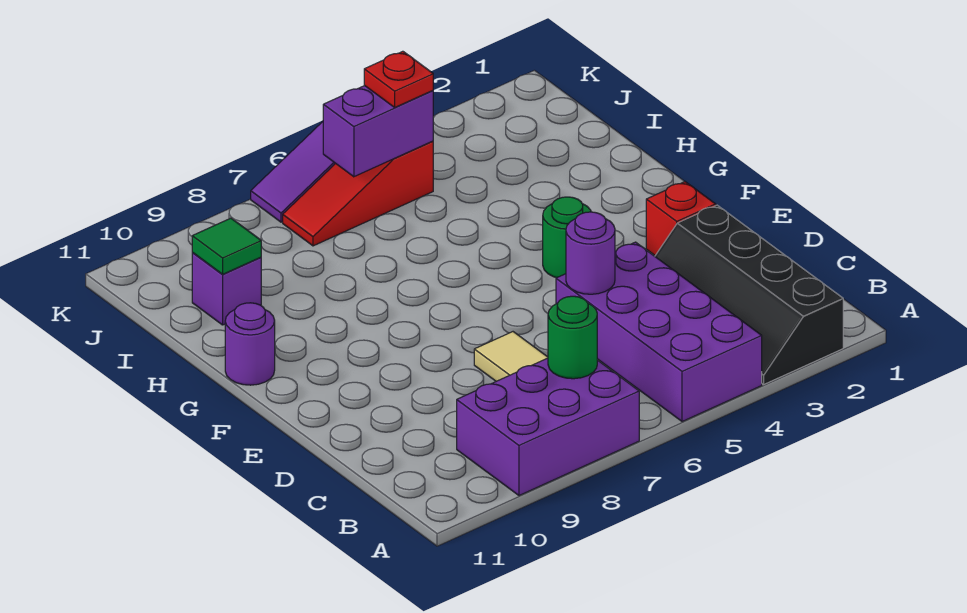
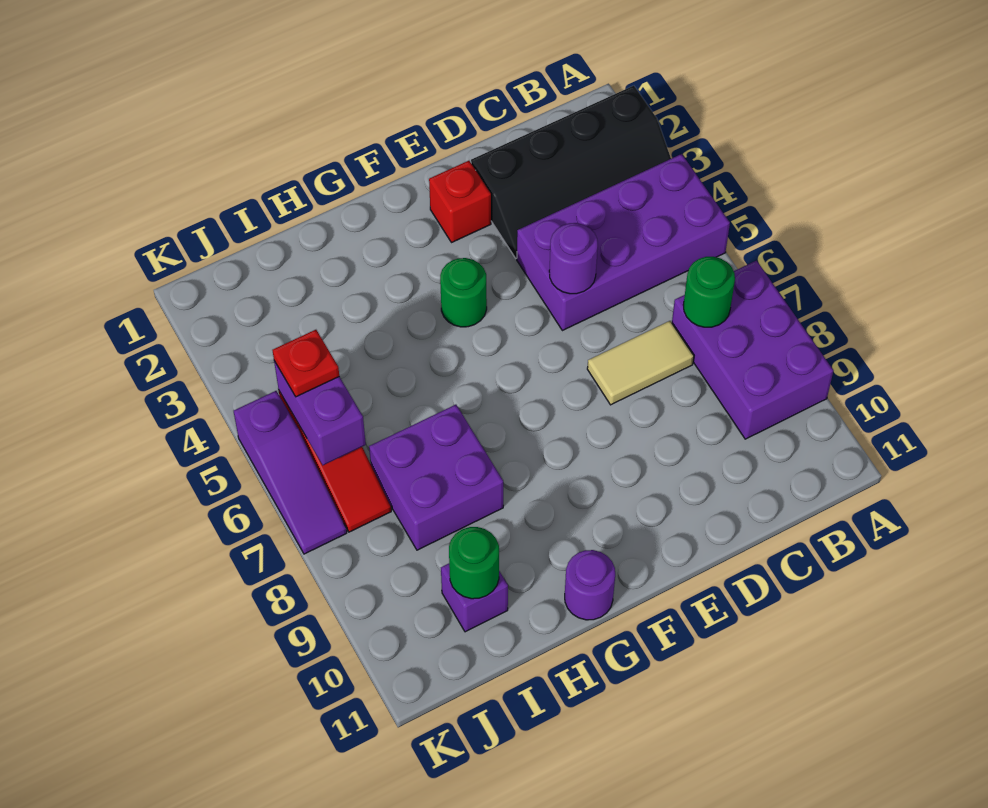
none -> purple brick H7:I8 level 1
green tile I10 level 2 -> green round brick I10 level 2

